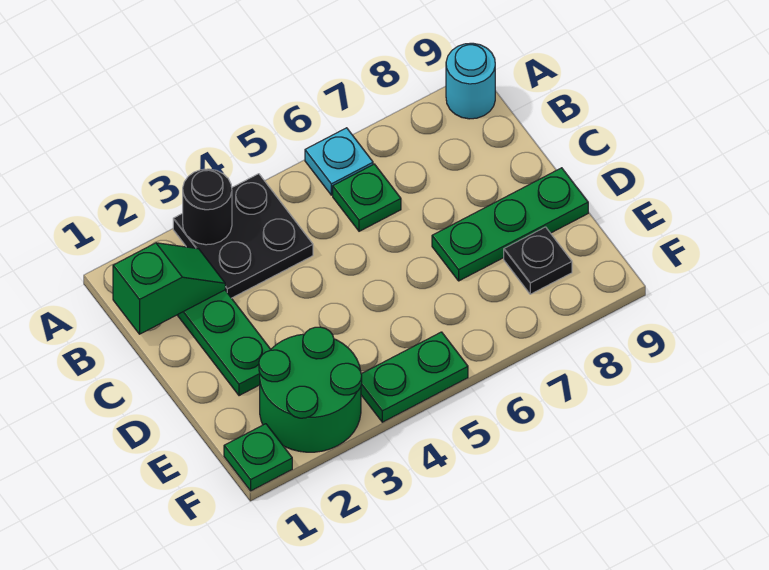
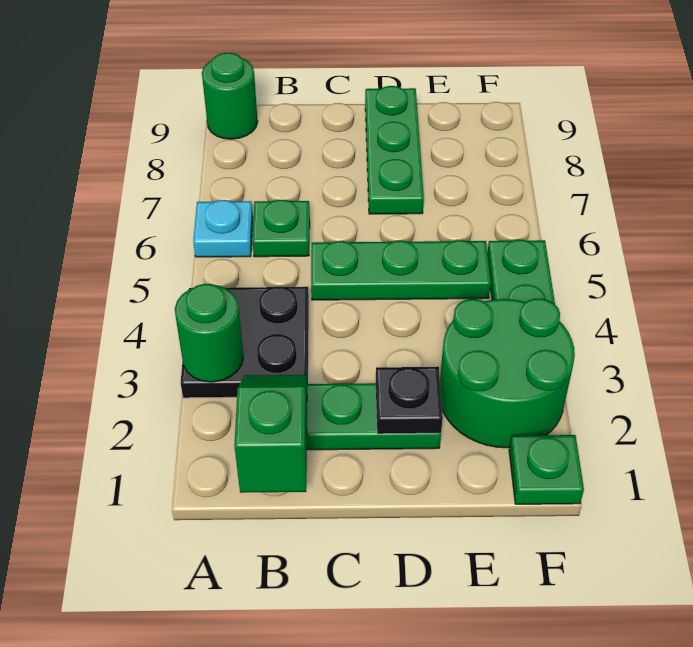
black round brick A3 level 2 -> green round brick A3 level 2
cyan round brick A9 level 1 -> green round brick A9 level 1
none -> green plate C5:E5 level 1
black plate E8 level 1 -> black plate D2 level 2

